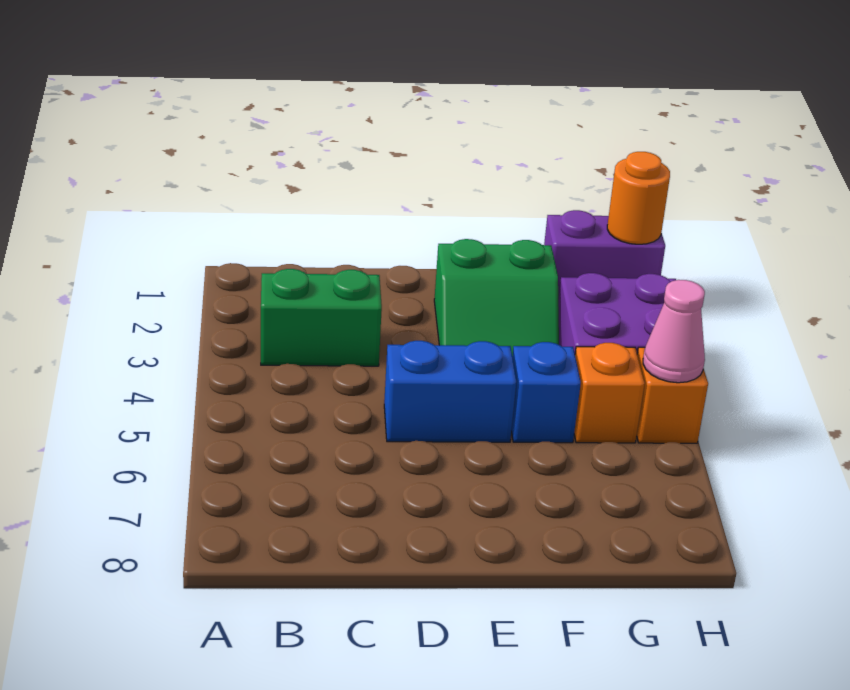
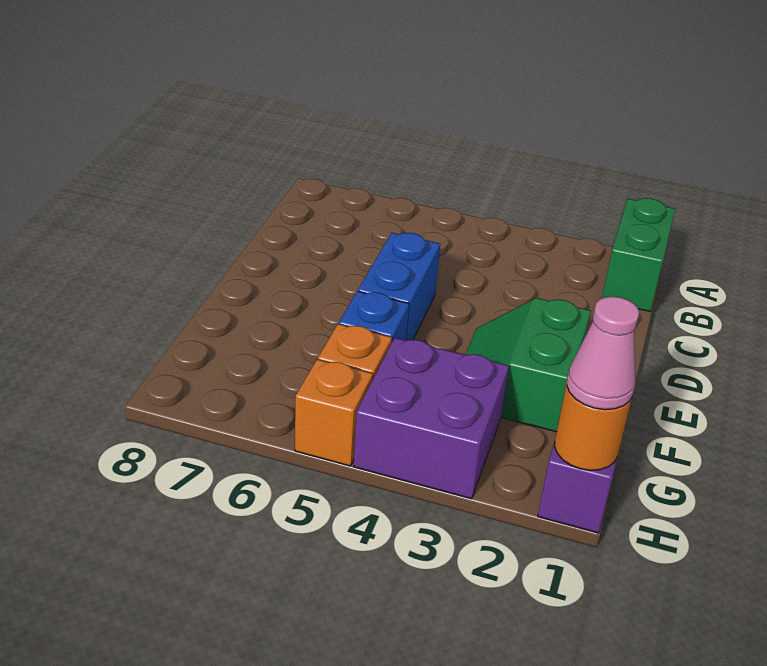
green brick B3:C3 level 1 -> green brick A1:B1 level 1
pink cone H5 level 2 -> pink cone H1 level 3

